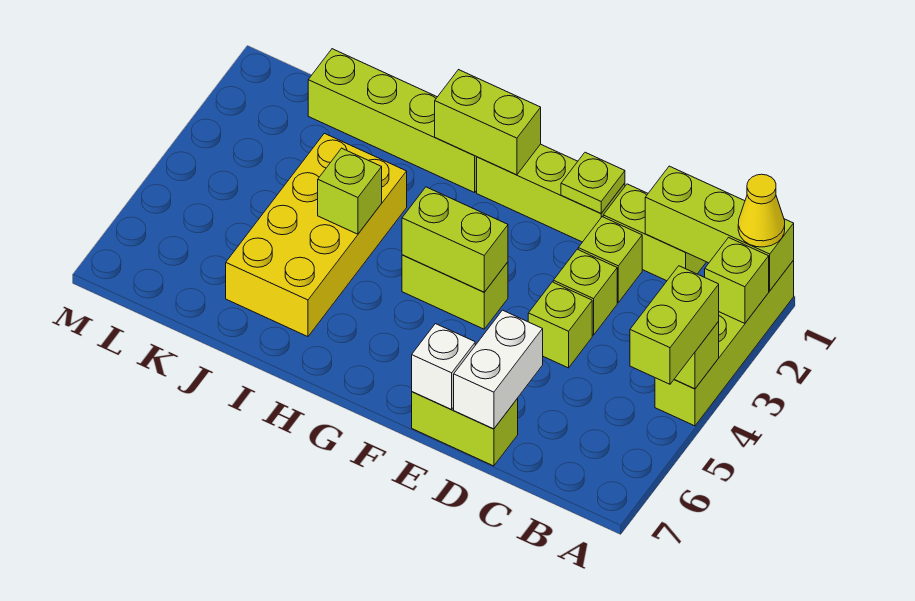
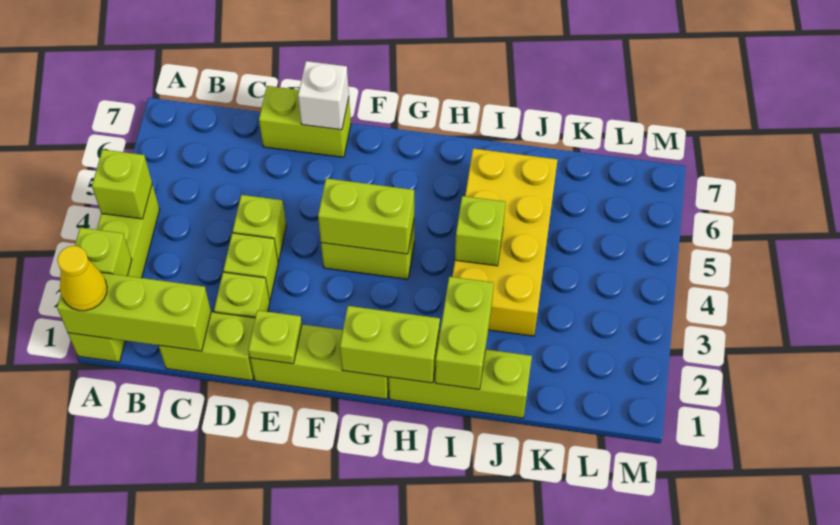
lime brick A4:A5 level 3 -> lime brick I1:I2 level 2
white brick D6:D7 level 2 -> none
lime brick H1:K1 level 1 -> lime brick H1:J1 level 1

